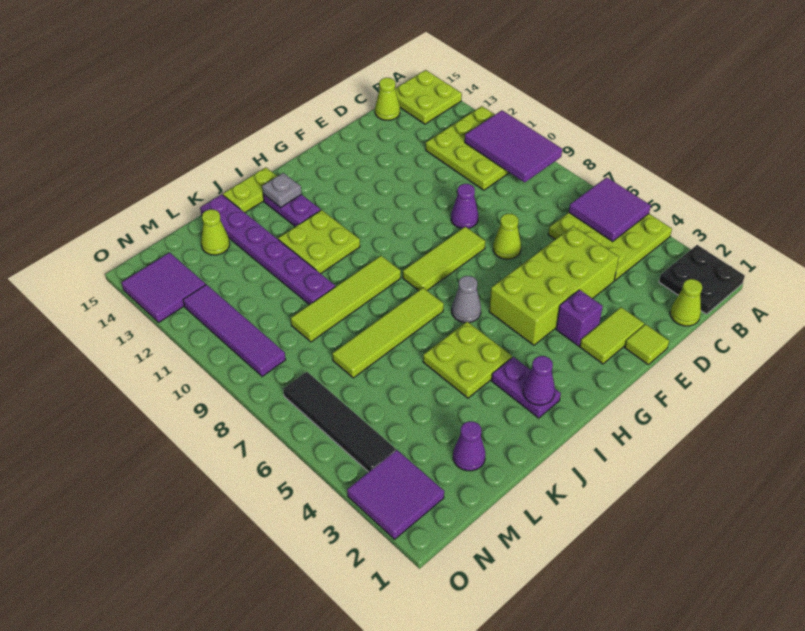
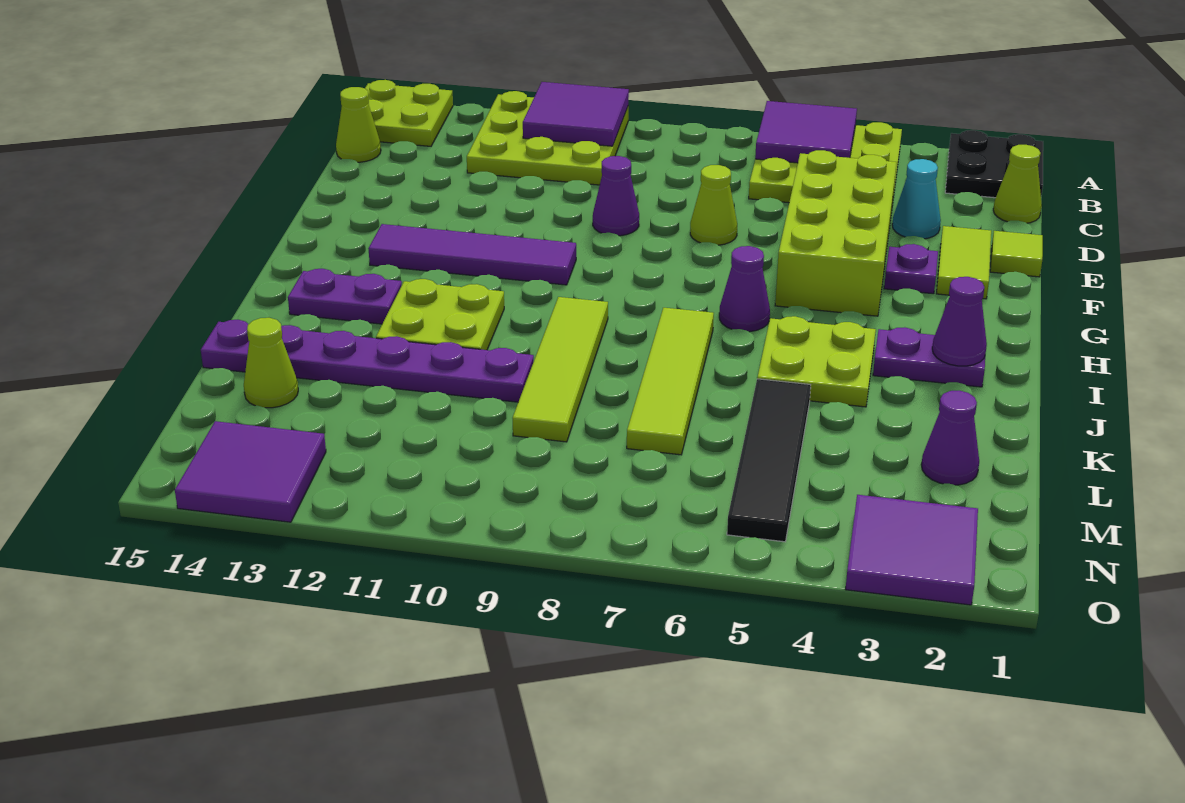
purple tile A9:B11 level 2 -> purple tile A10:B11 level 2
none -> cyan cone D3 level 1
purple brick F3 level 1 -> purple plate F3 level 1
lime tile F8:H8 level 1 -> none
grey cone H6 level 1 -> purple cone H6 level 1
grey plate I14 level 2 -> none
lime plate I15:J15 level 1 -> none
black tile N4:N7 level 1 -> black tile K5:N5 level 1
purple tile N9:N12 level 1 -> purple tile G10:G13 level 1

